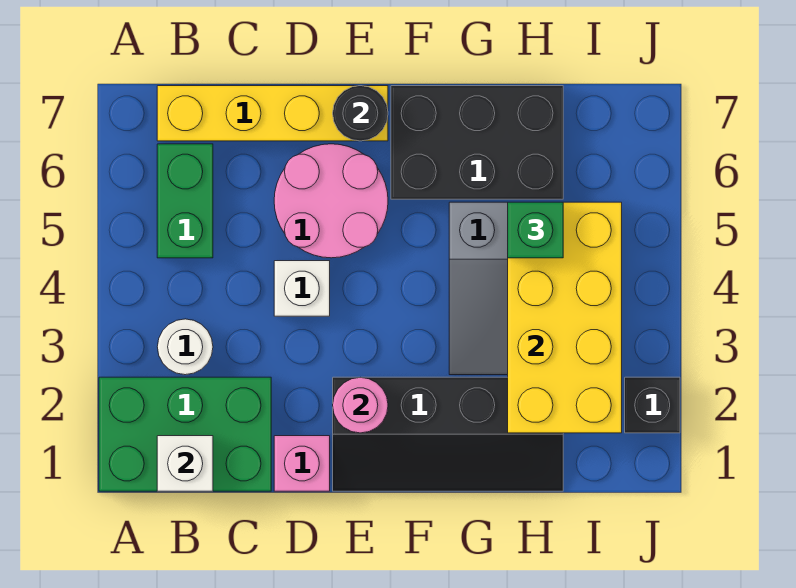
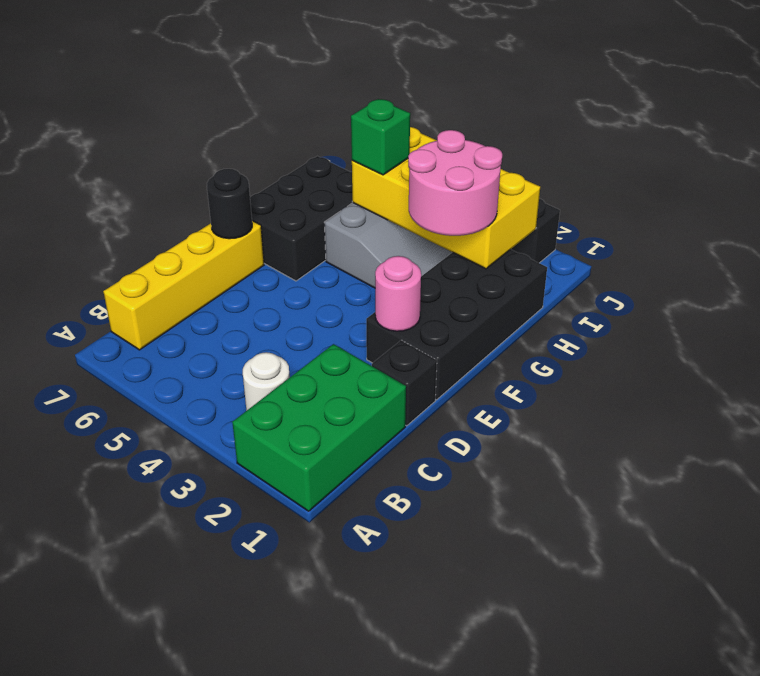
white brick B1 level 2 -> none
green brick B5:B6 level 1 -> none
pink brick D1 level 1 -> black brick D1 level 1
white brick D4 level 1 -> none
pink round brick D5:E6 level 1 -> pink round brick G2:H3 level 3
black slope E1:H2 level 1 top 2 -> black brick E1:H2 level 1

